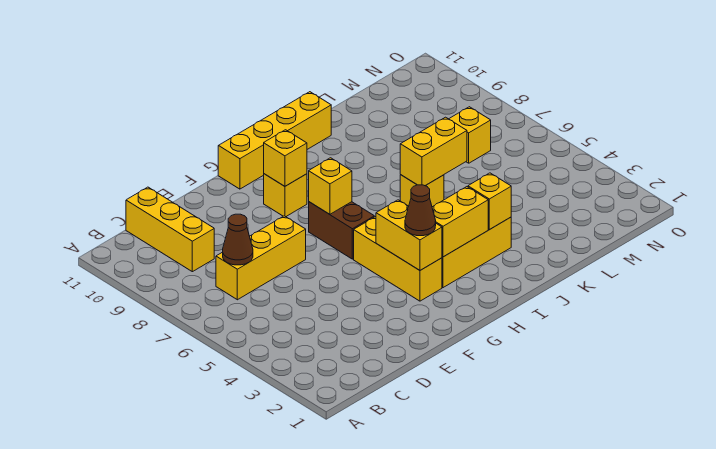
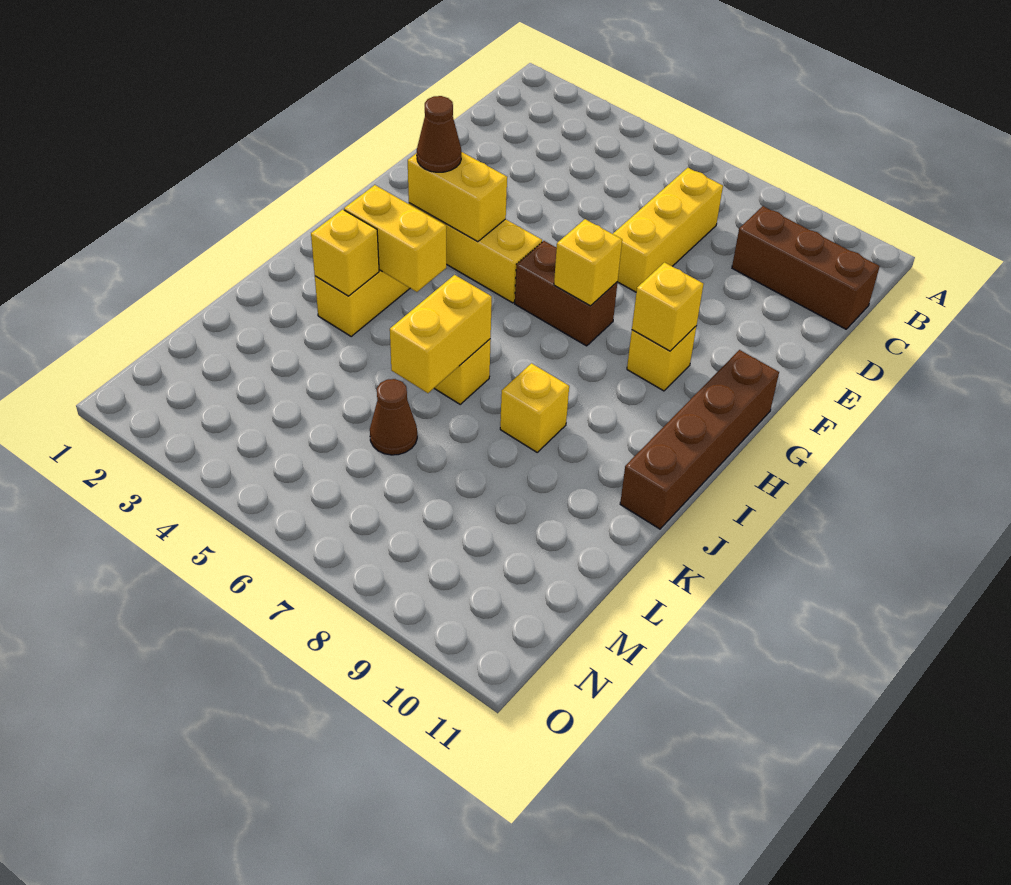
brown cone C7 level 2 -> brown cone L6 level 1
yellow brick C9:C11 level 1 -> brown brick C9:C11 level 1
yellow brick G11:J11 level 1 -> brown brick G11:J11 level 1
yellow brick H3:I3 level 2 -> yellow brick I3:I4 level 2
yellow brick M7 level 1 -> yellow brick J8 level 1

